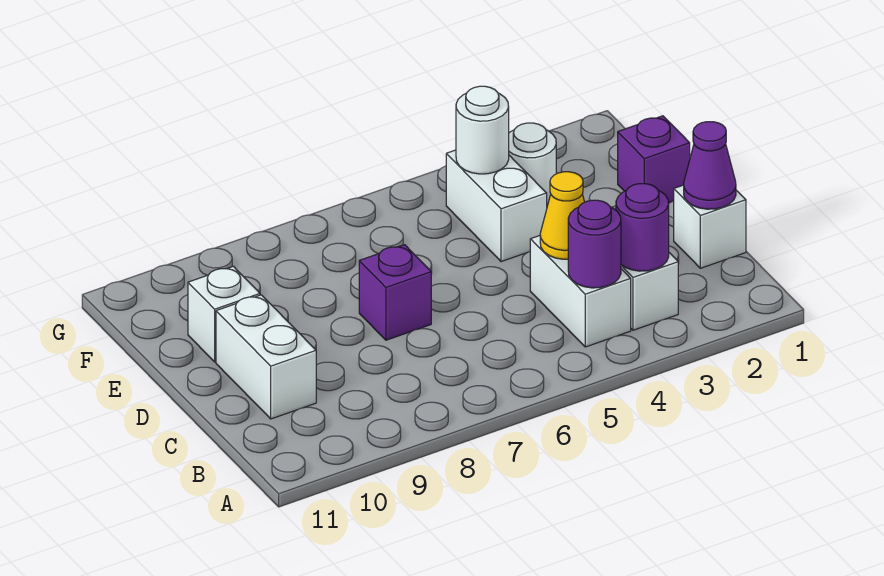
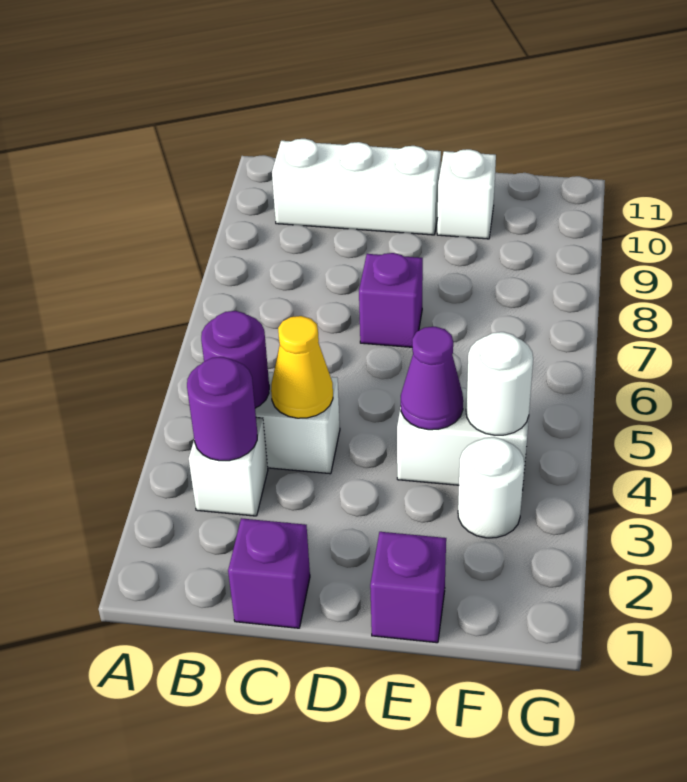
white brick C1 level 1 -> purple brick C1 level 1
purple cone C1 level 2 -> purple cone E4 level 2
white brick C10:D10 level 1 -> white brick B10:D10 level 1

